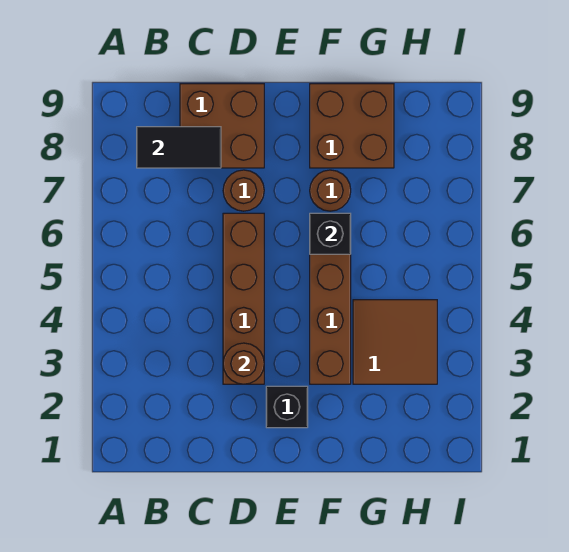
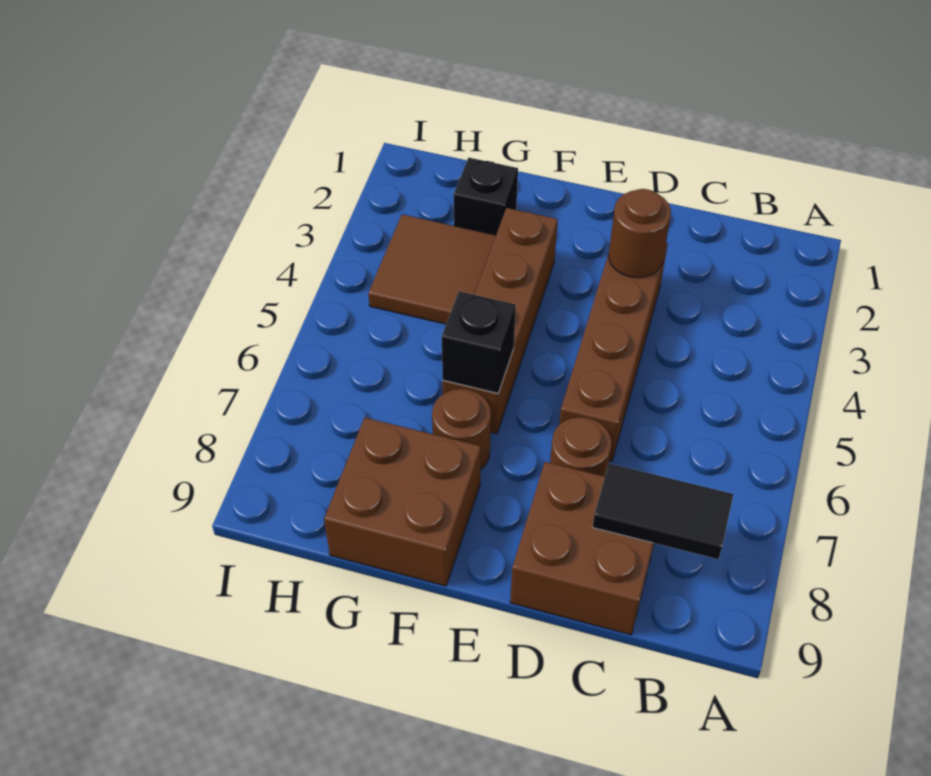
black brick E2 level 1 -> black brick G2 level 1

